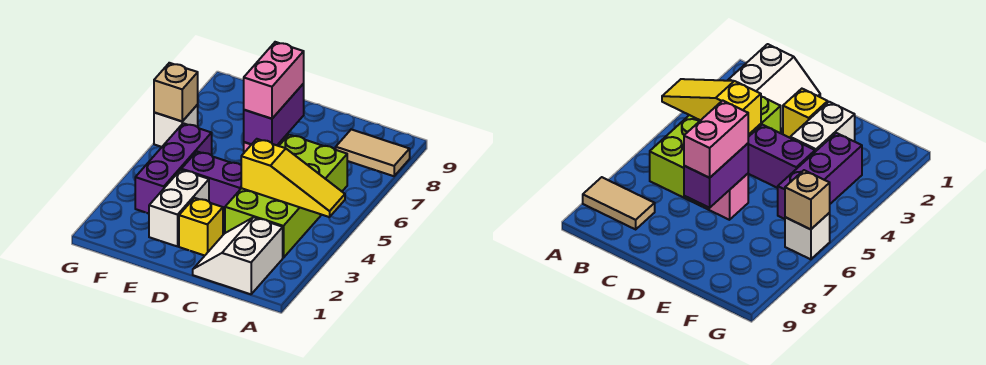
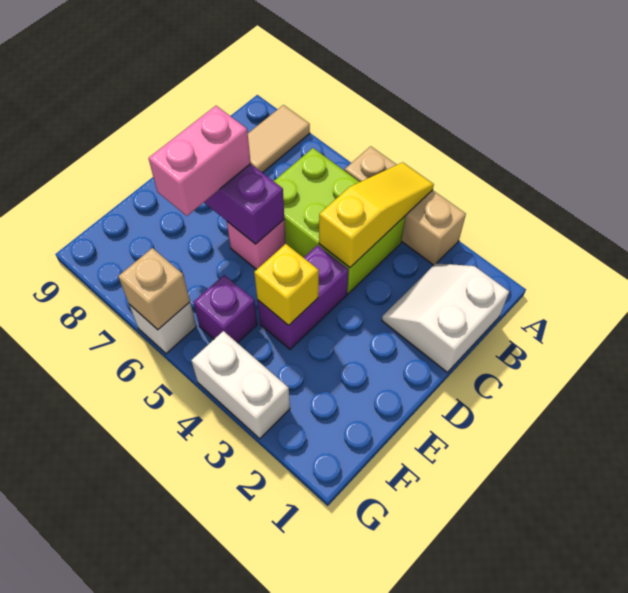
none -> tan brick A3:A5 level 1
white slope B1:C2 level 1 top B -> white slope B1:C2 level 1 top 1
lime brick B3:C6 level 1 -> lime brick B4:C6 level 1
yellow brick D2 level 1 -> yellow brick E4 level 2
pink brick D6:D7 level 3 -> pink brick D7:E7 level 3
white brick E2:E3 level 1 -> white brick G3:G4 level 1
purple brick F3:F5 level 1 -> purple brick F5 level 1

